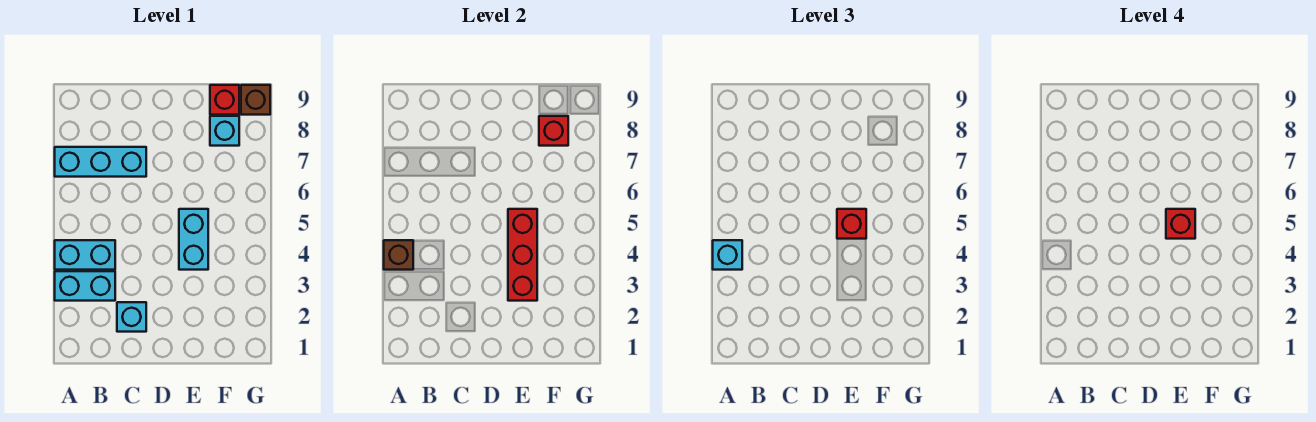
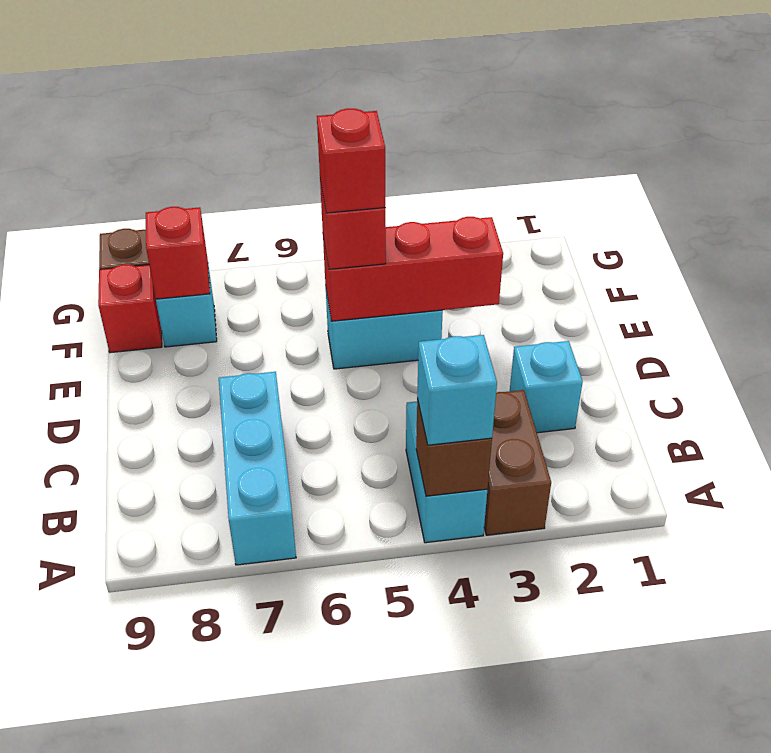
cyan brick A3:B3 level 1 -> brown brick A3:B3 level 1

